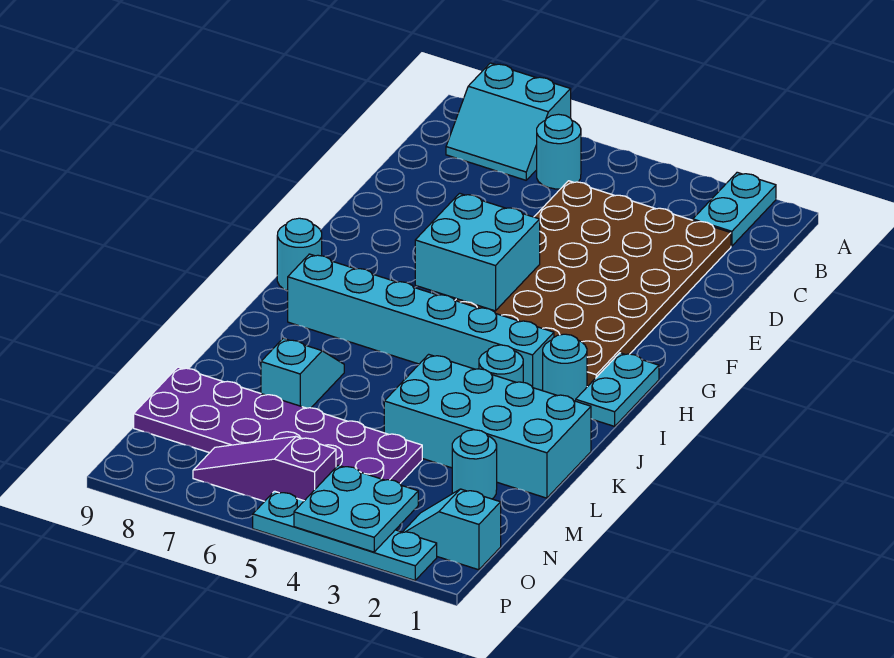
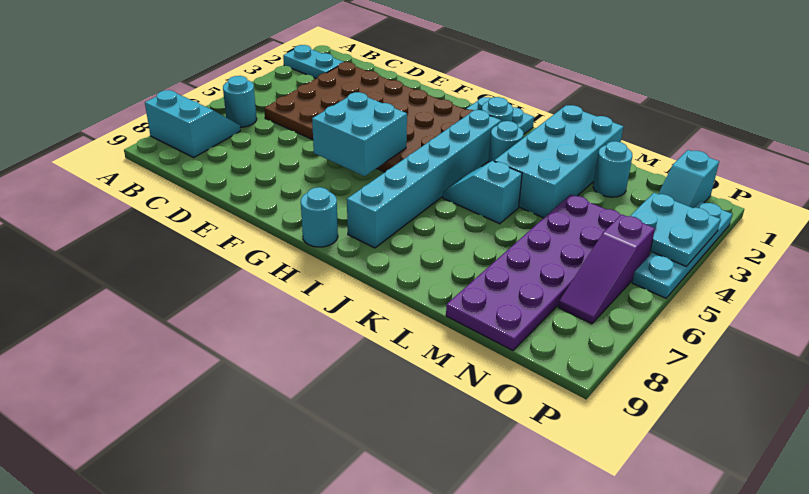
cyan slope A7:B8 level 1 top A -> cyan slope A7:B8 level 1 top 8
cyan slope K7:L7 level 1 top L -> cyan slope J5:K5 level 1 top K

